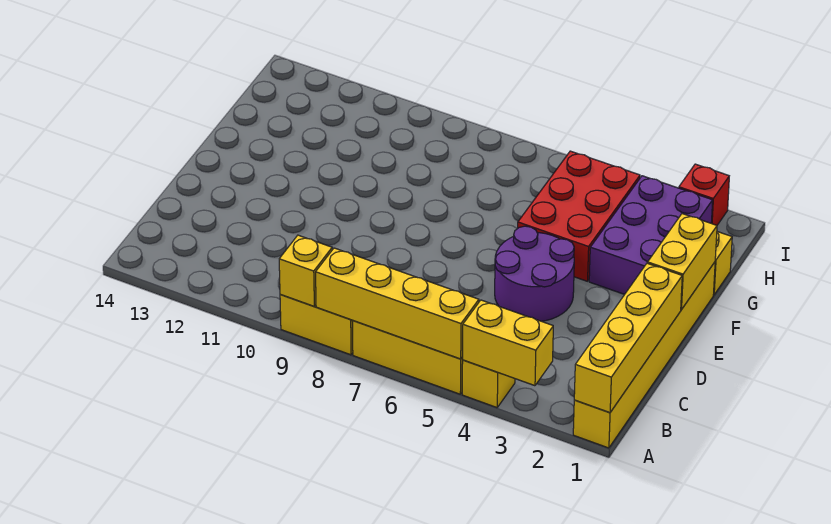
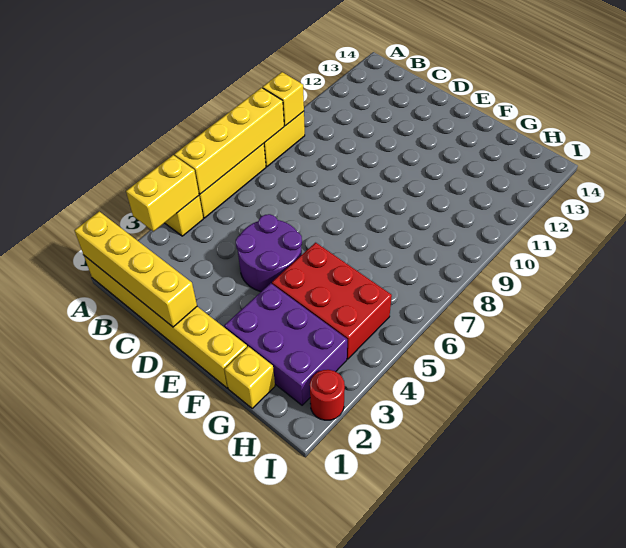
yellow brick E1:F1 level 2 -> none
red brick I2 level 1 -> red round brick I2 level 1

